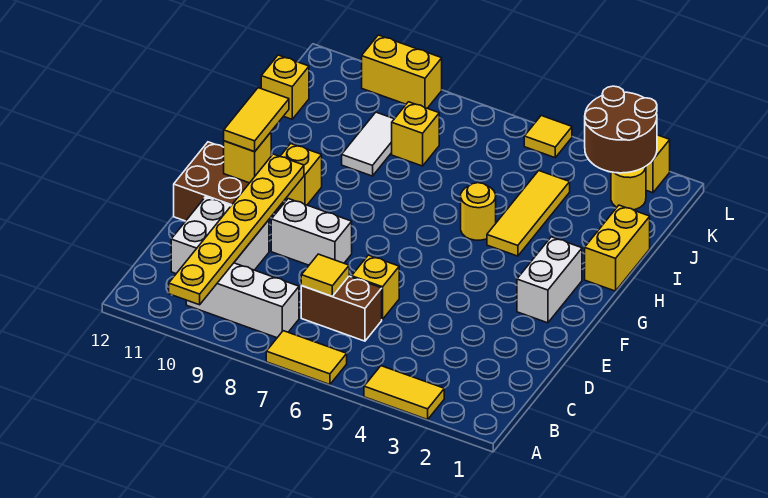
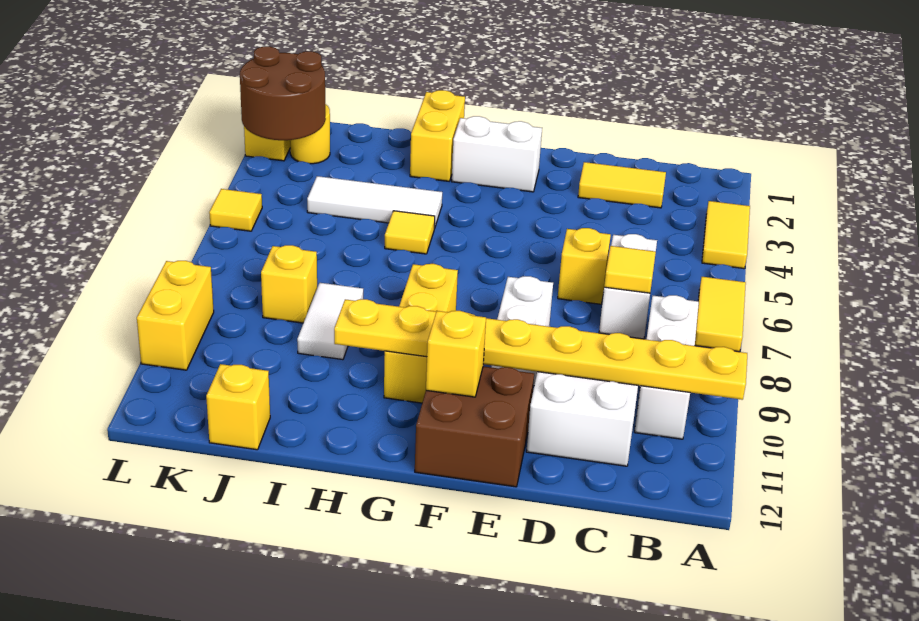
yellow plate A10:F10 level 2 -> yellow plate A10:H10 level 2
brown brick C6:C7 level 1 -> white brick C6:C7 level 1
yellow tile F11:G11 level 3 -> yellow tile C2:D2 level 1
yellow brick G10 level 1 -> yellow brick G8:G10 level 1
yellow brick H1:I1 level 1 -> yellow brick H1:H2 level 1
yellow tile H4:J4 level 1 -> white tile H4:J4 level 1
yellow round brick H5 level 1 -> yellow tile H5 level 1
white tile I9:J9 level 1 -> white tile I8:I9 level 1

